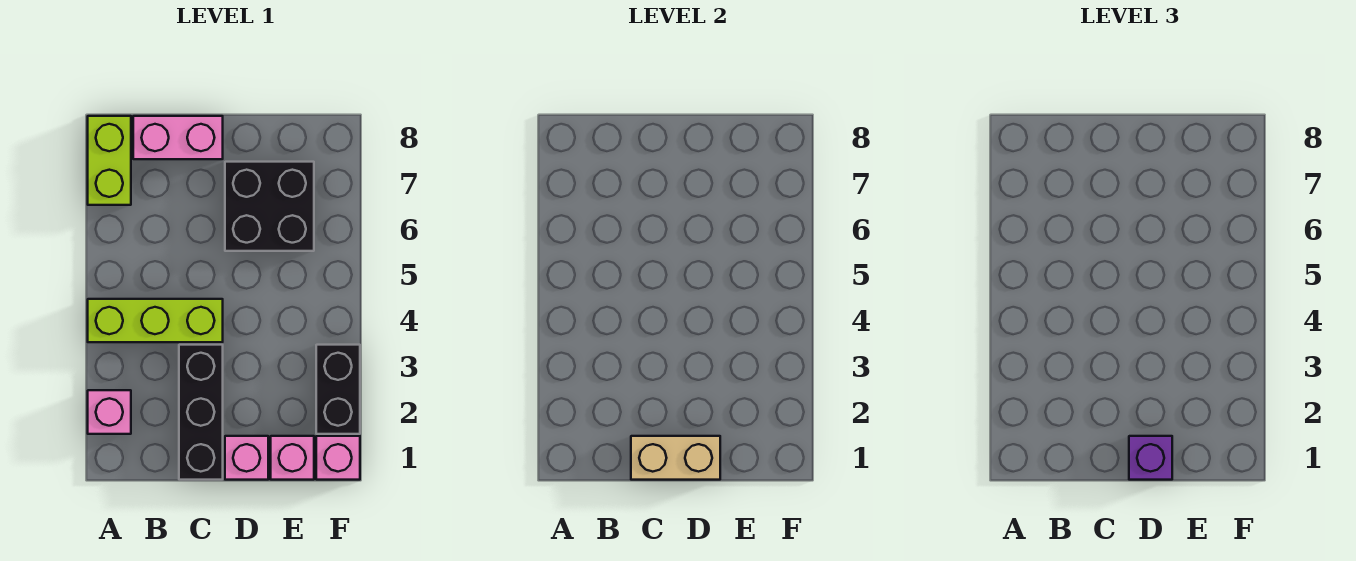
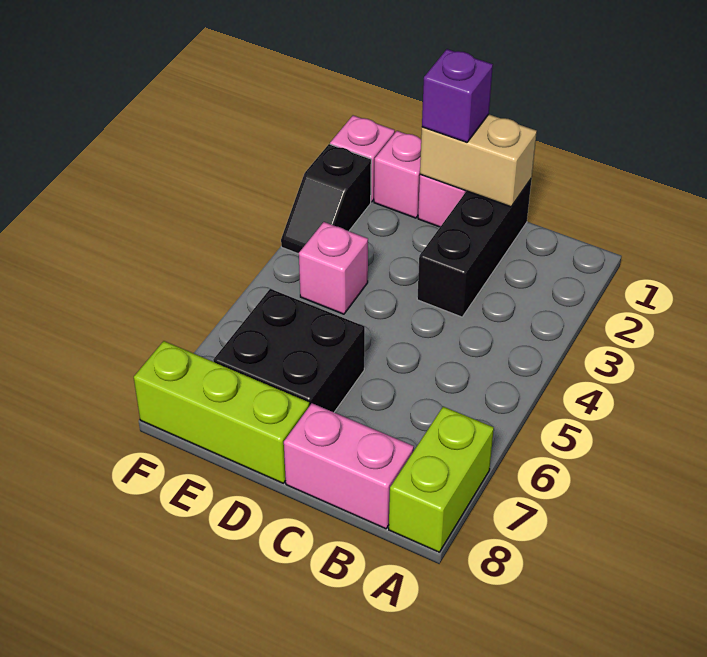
pink brick A2 level 1 -> pink brick E4 level 1
lime brick A4:C4 level 1 -> lime brick D8:F8 level 1
black brick F2:F3 level 1 -> black slope F2:F3 level 1 top 2

